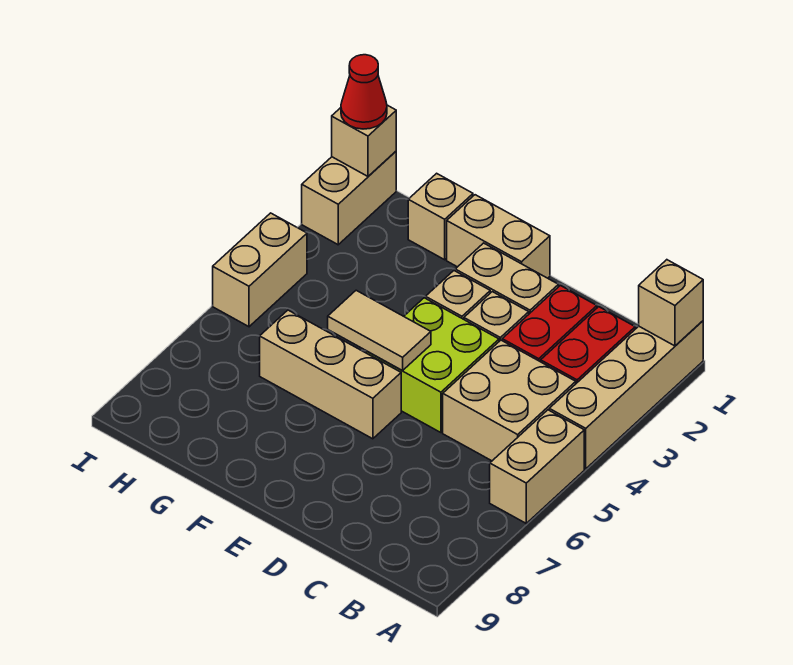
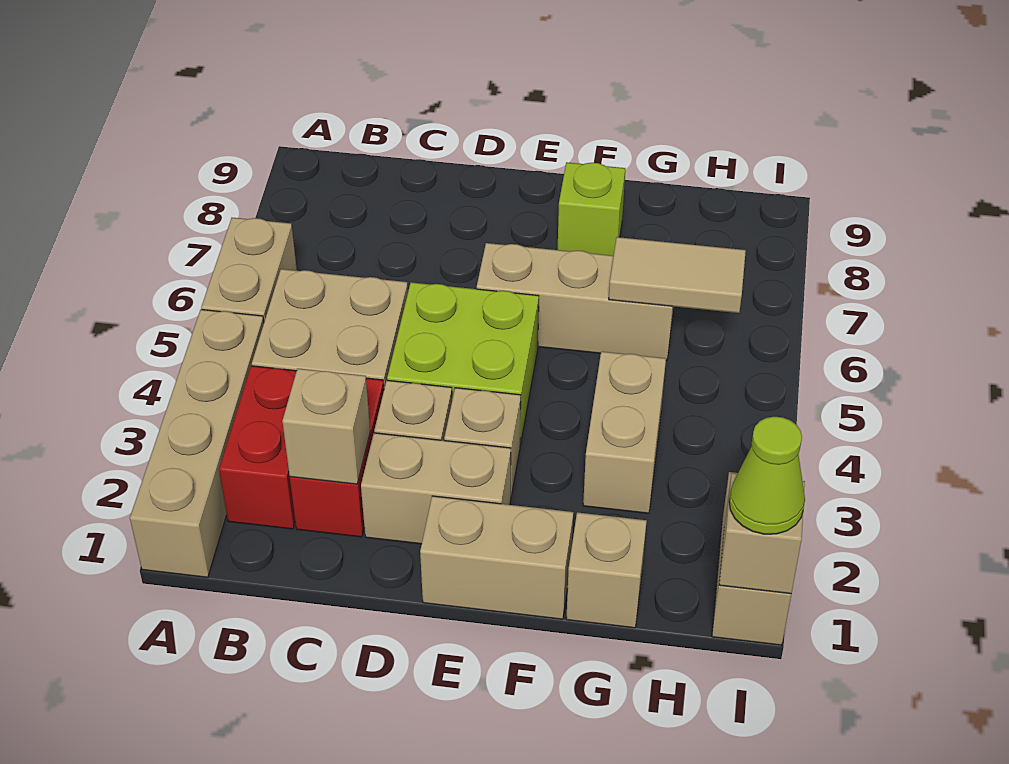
tan brick A1 level 2 -> tan brick C2 level 2
tan tile E5:F5 level 2 -> tan tile G6:H6 level 2
none -> lime brick F8 level 1
red cone I1 level 3 -> lime cone I1 level 3
tan brick I4:I5 level 1 -> tan brick G3:G4 level 1

